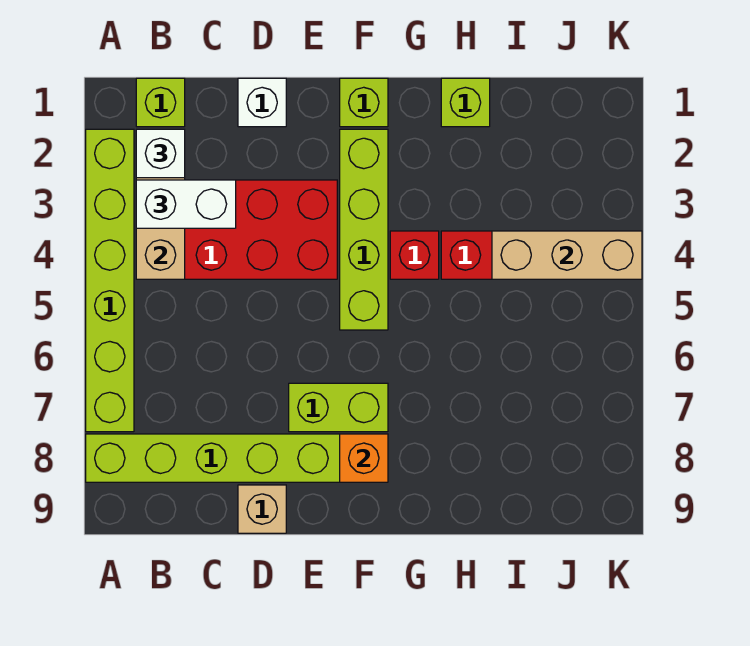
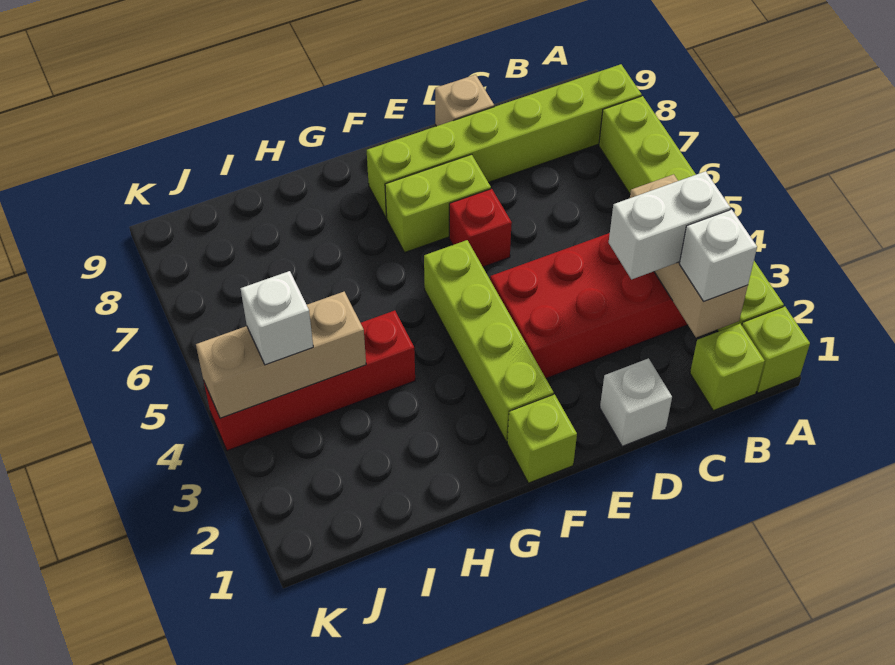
orange brick F8 level 2 -> none
red brick G4 level 1 -> red brick E6 level 1
lime brick H1 level 1 -> lime brick A1 level 1
none -> white brick J4 level 3

